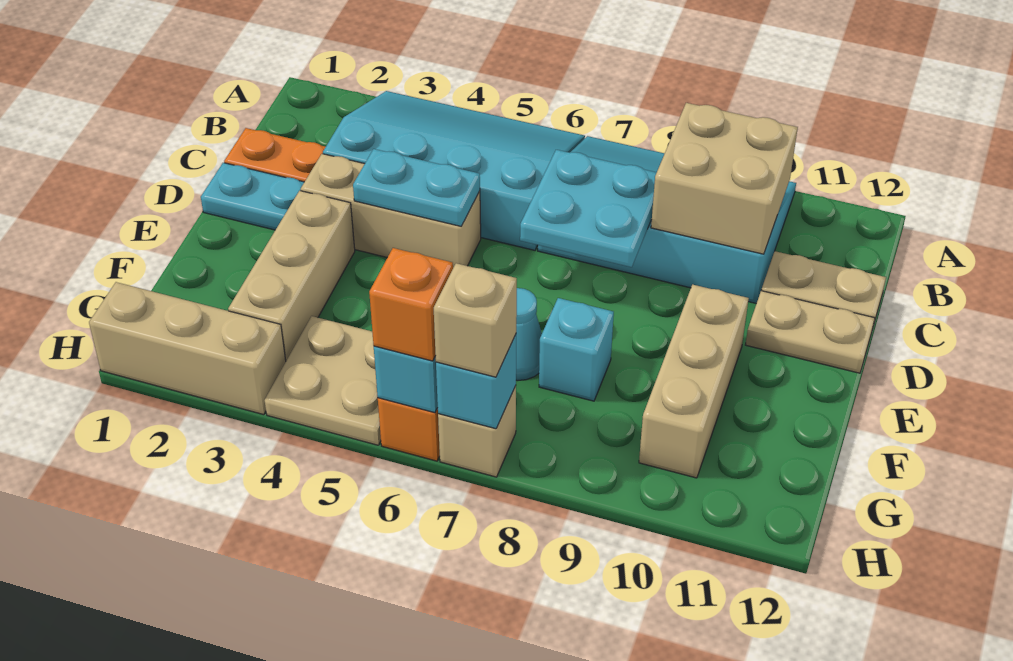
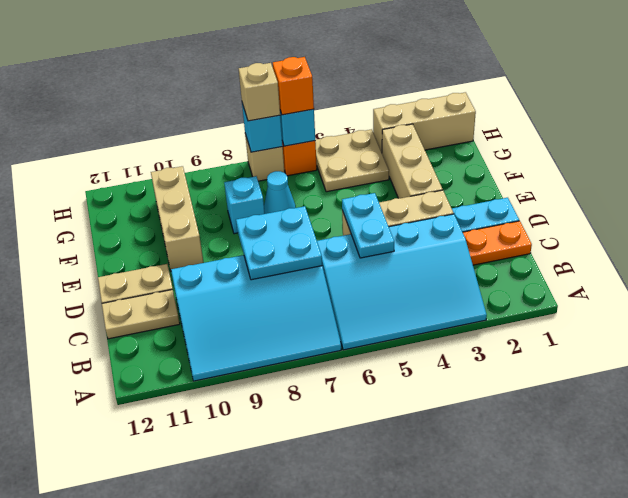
tan brick B9:C10 level 2 -> none
cyan plate D4:D5 level 2 -> cyan plate C5:D5 level 2

